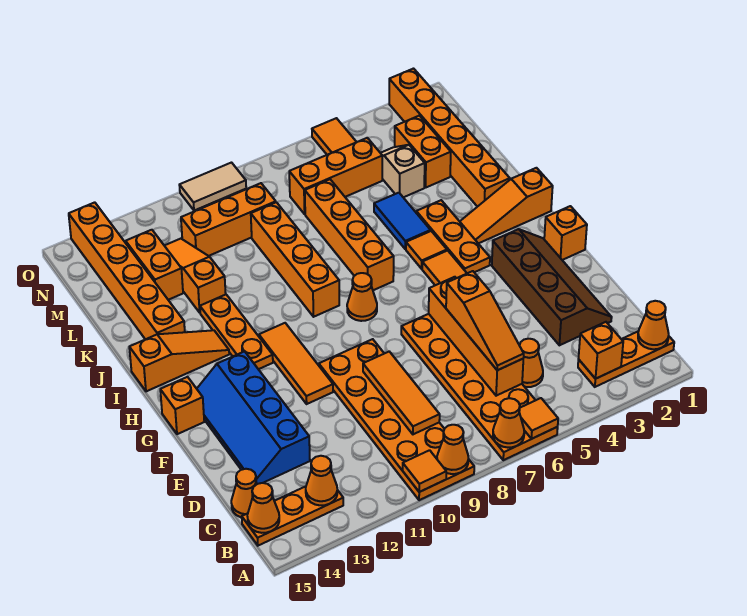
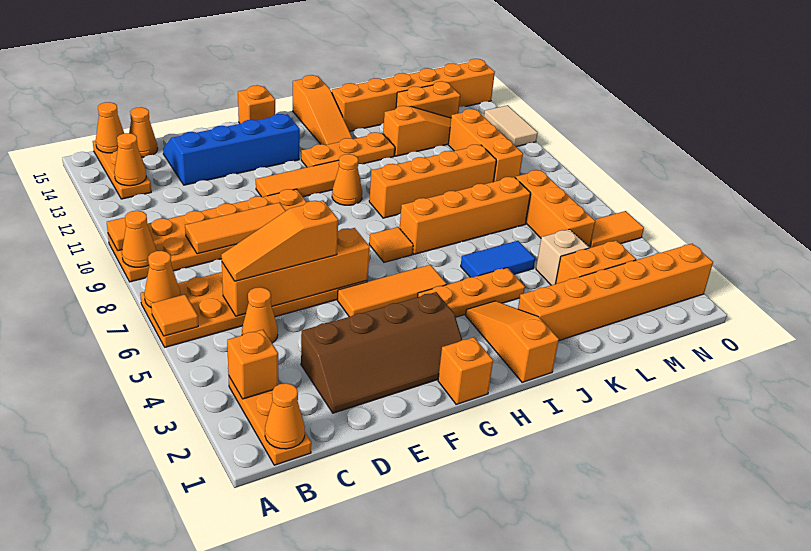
orange cone H8 level 1 -> orange cone H10 level 1
orange tile I5 level 1 -> orange tile H7 level 1
tan tile O9:O10 level 1 -> tan tile O11:O12 level 1

